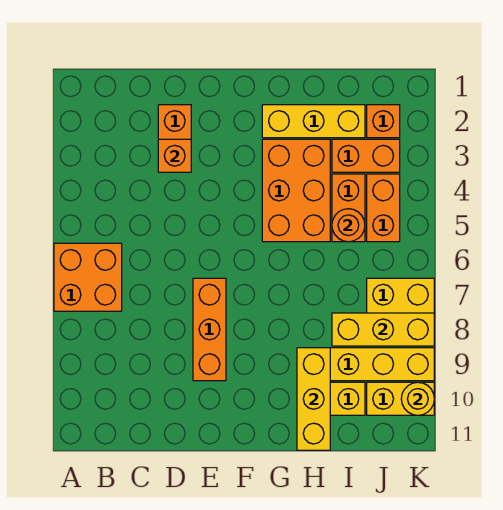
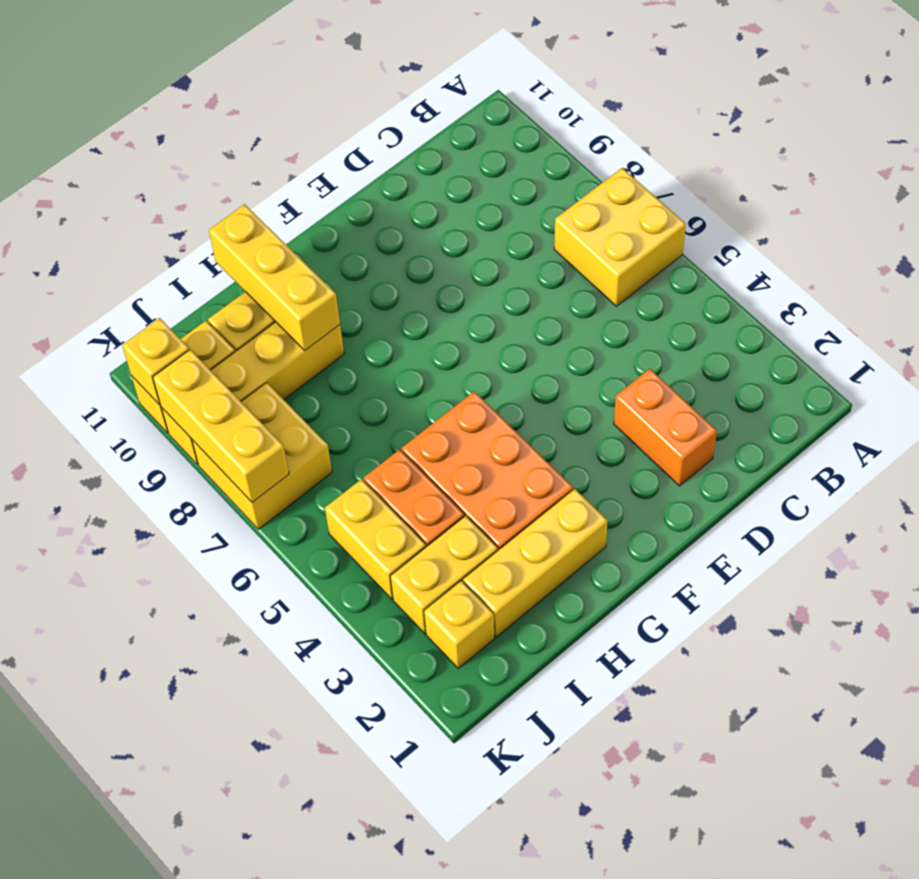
orange brick A6:B7 level 1 -> yellow brick A6:B7 level 1
orange brick D3 level 2 -> none
orange brick E7:E9 level 1 -> none
orange brick I3:J3 level 1 -> yellow brick I3:J3 level 1
orange round brick I5 level 2 -> none
yellow brick I8:K8 level 2 -> yellow brick K7:K9 level 2
orange brick J2 level 1 -> yellow brick J2 level 1
orange brick J4:J5 level 1 -> yellow brick J4:J5 level 1
yellow round brick K10 level 2 -> yellow brick K10 level 2

